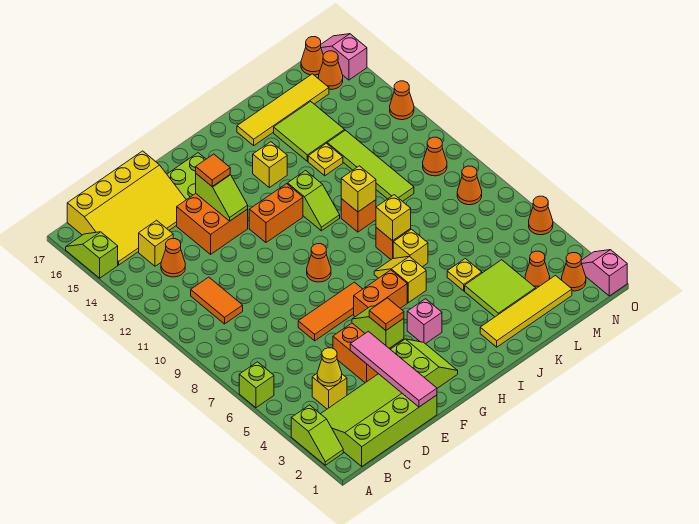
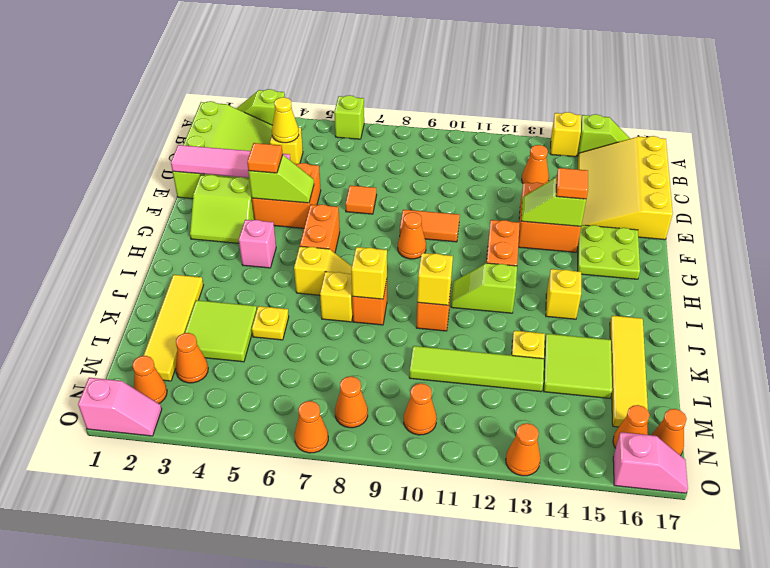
orange tile C10:C11 level 1 -> orange tile F9:F10 level 1
yellow brick C14 level 1 -> yellow brick A14 level 1
orange tile E7:G7 level 1 -> orange tile E7 level 1
orange cone O5 level 1 -> orange cone O7 level 1

